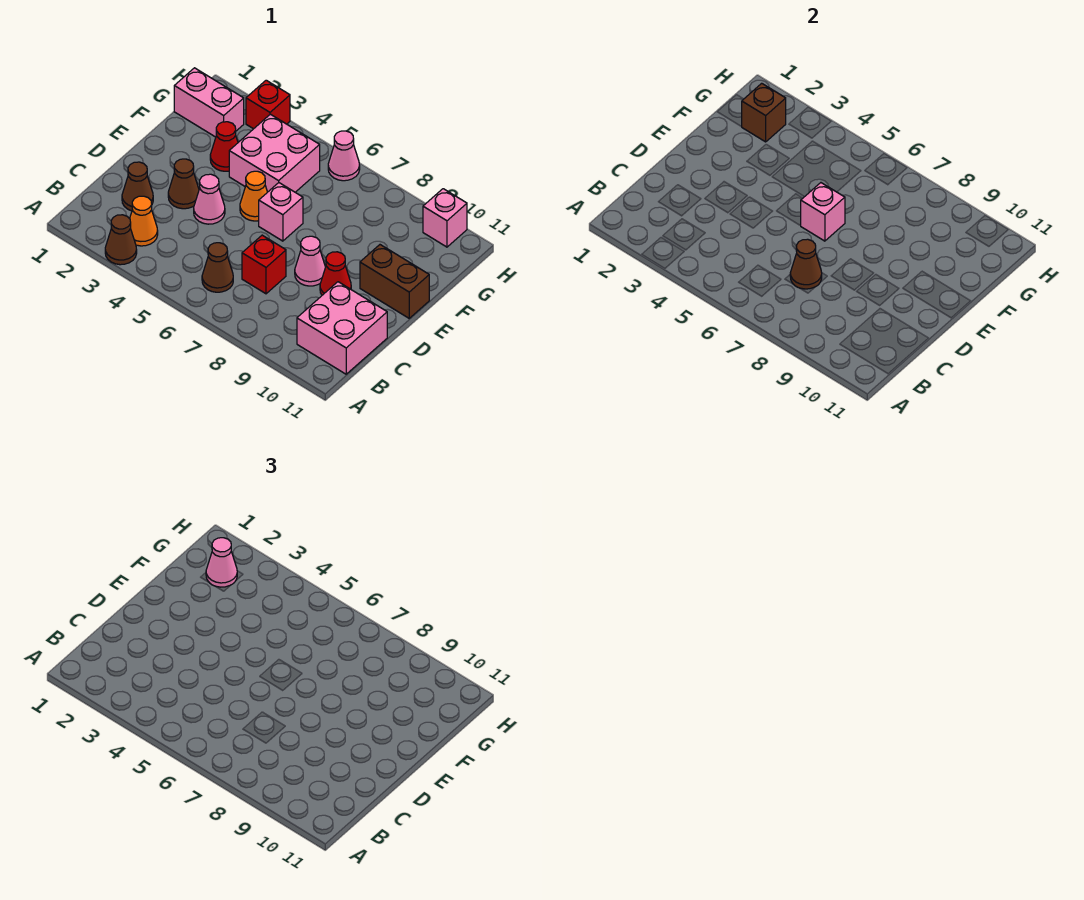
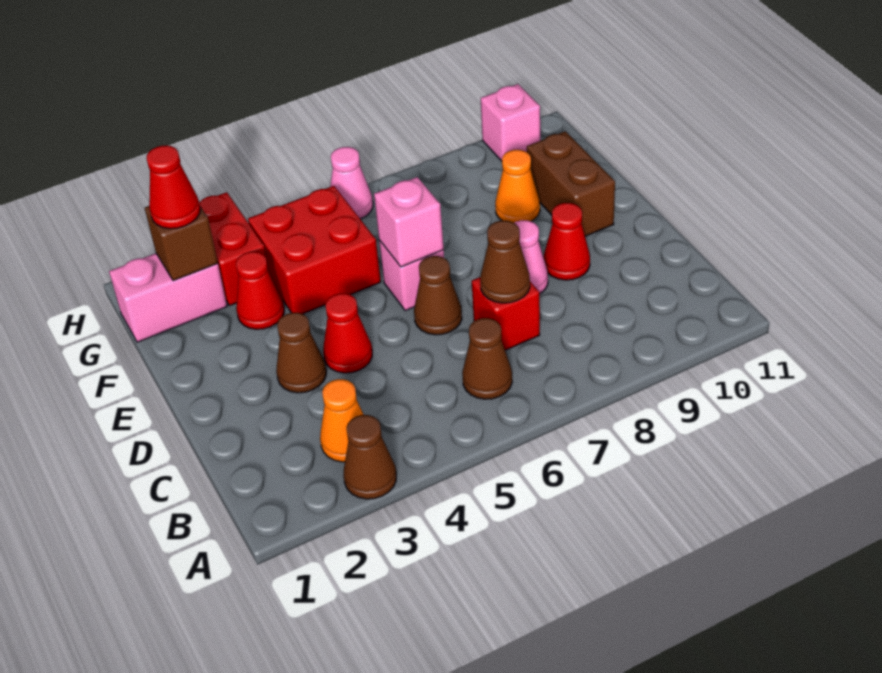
pink brick B10:C11 level 1 -> none
brown cone C2 level 1 -> brown cone D6 level 1
pink cone D4 level 1 -> red cone D4 level 1
orange cone E5 level 1 -> orange cone F9 level 1
brown brick E10:E11 level 1 -> brown brick E10:F10 level 1
pink brick F4:G5 level 1 -> red brick F4:G5 level 1
pink cone G2 level 3 -> red cone G2 level 3
red brick H3 level 1 -> red brick G3:H3 level 1

